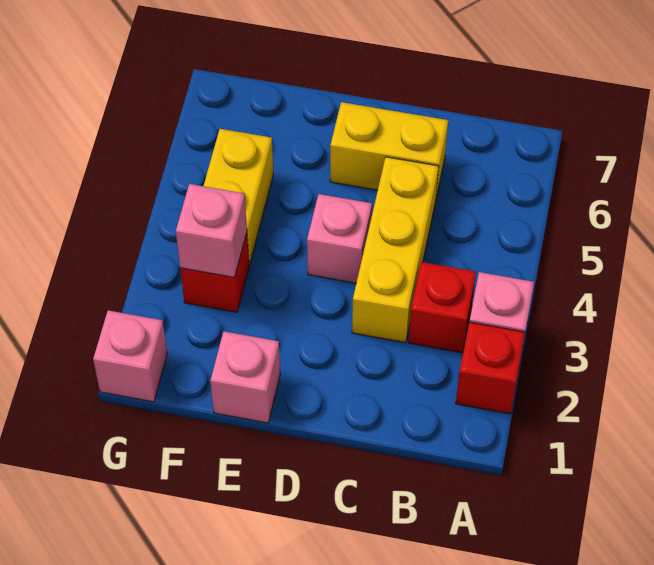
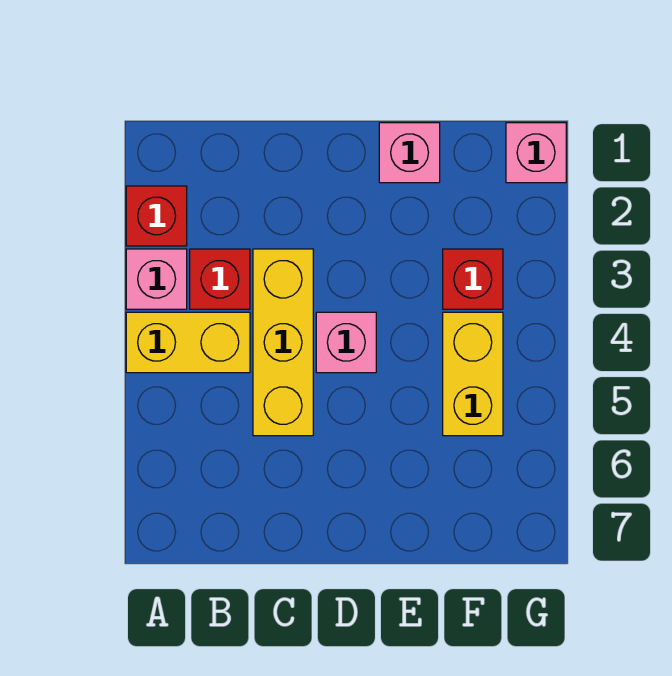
yellow brick C6:D6 level 1 -> yellow brick A4:B4 level 1
pink brick F3 level 2 -> none

